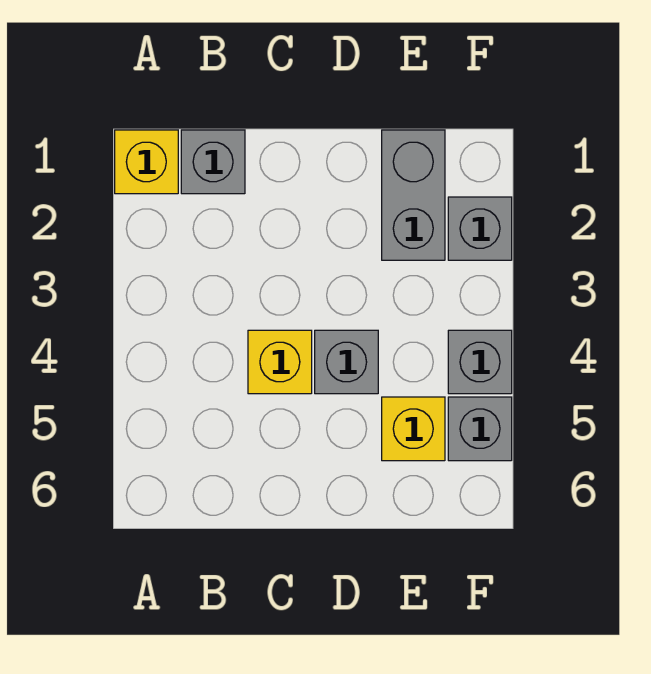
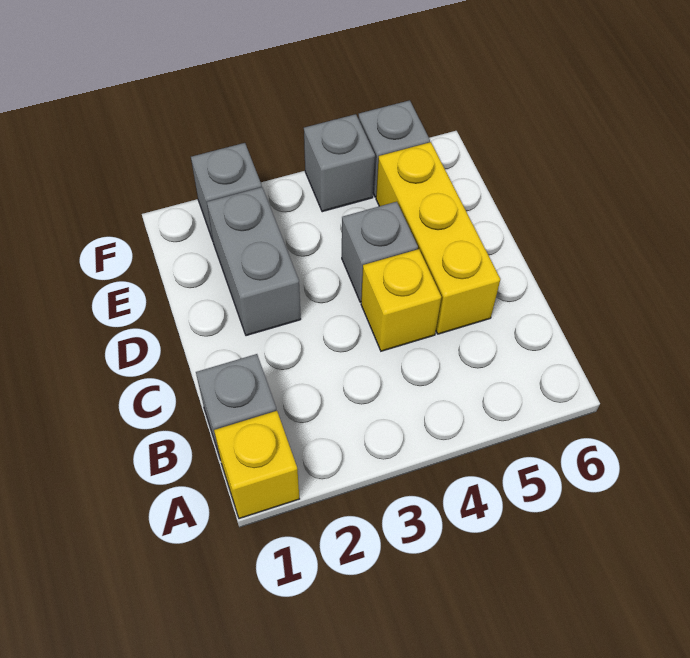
grey brick E1:E2 level 1 -> grey brick D2:E2 level 1
yellow brick E5 level 1 -> yellow brick C5:E5 level 1

